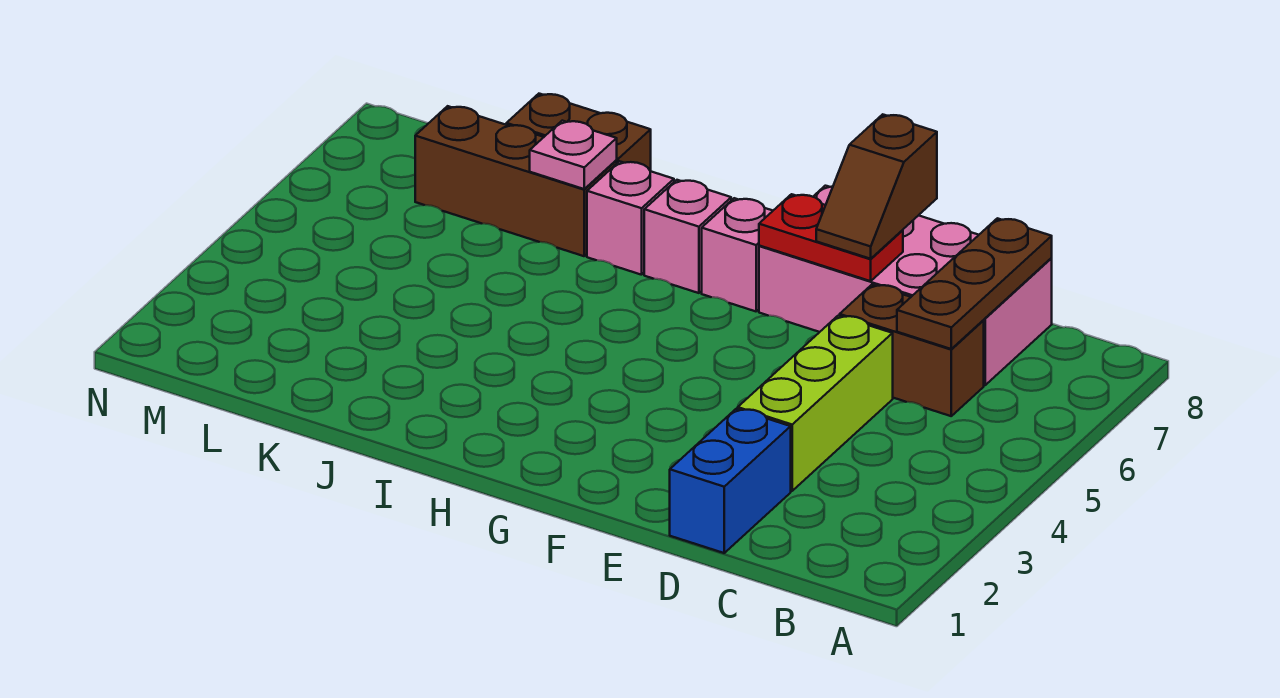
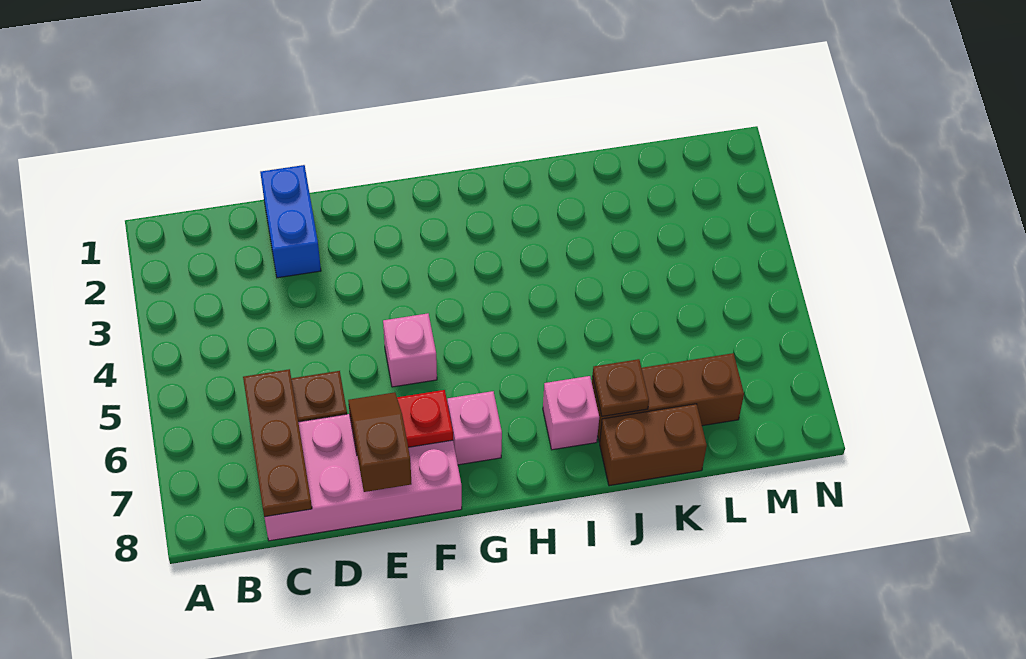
lime brick D3:D5 level 1 -> none
pink brick H7 level 1 -> pink brick F5 level 1
pink plate J7 level 2 -> brown plate J7 level 2

